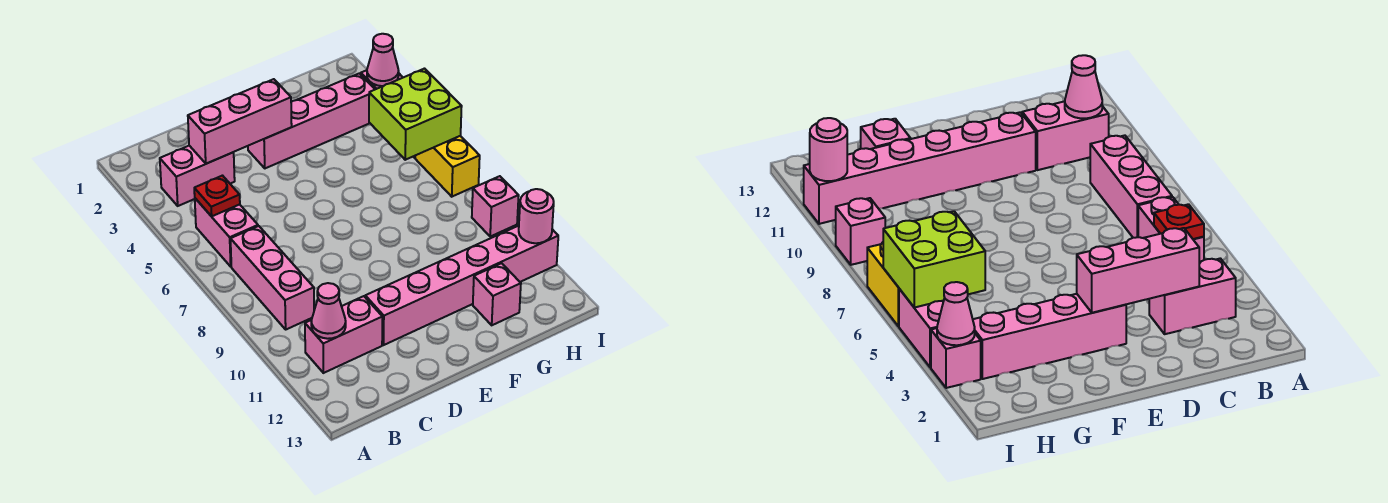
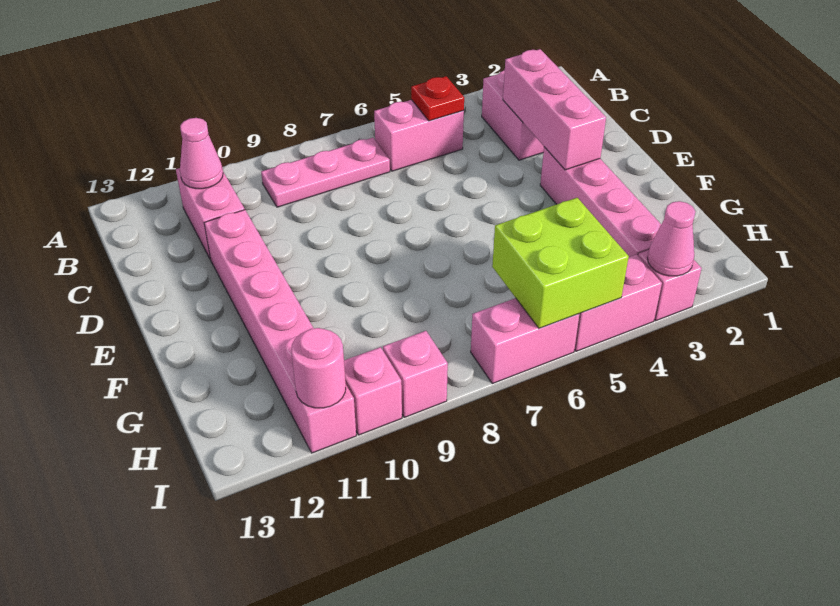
pink brick B7:B9 level 1 -> pink plate B7:B9 level 1
pink brick G12 level 1 -> pink brick I10 level 1
yellow brick I6:I7 level 1 -> pink brick I6:I7 level 1

